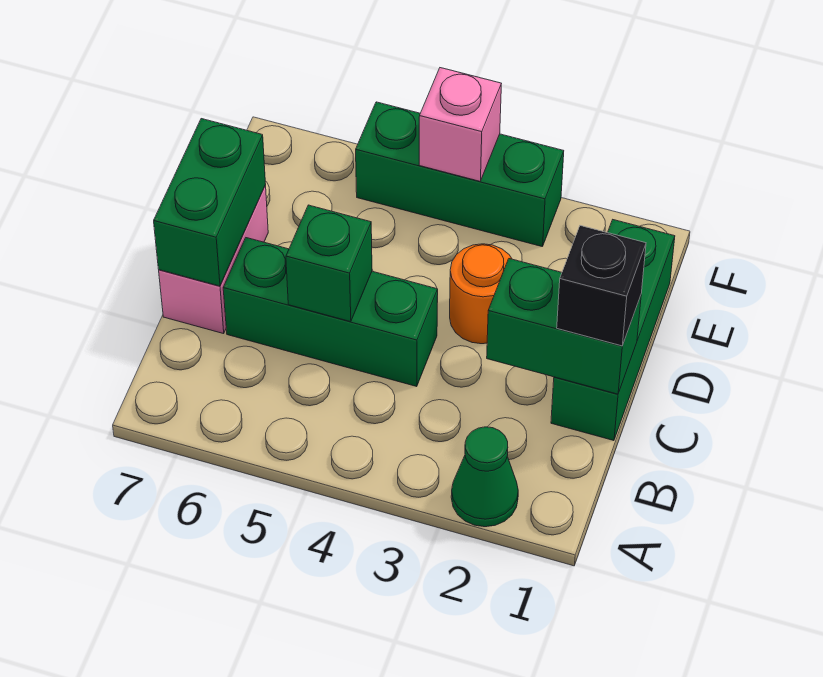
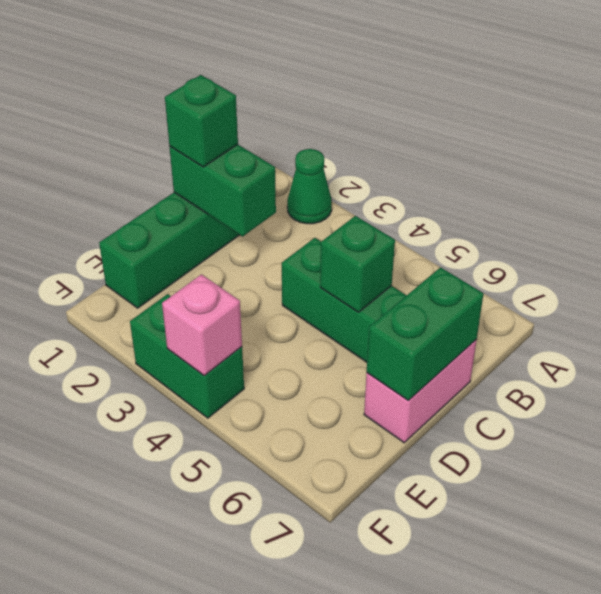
black brick C1 level 3 -> green brick C1 level 3
orange round brick D3 level 1 -> none
green brick F3:F5 level 1 -> green brick F3:F4 level 1

